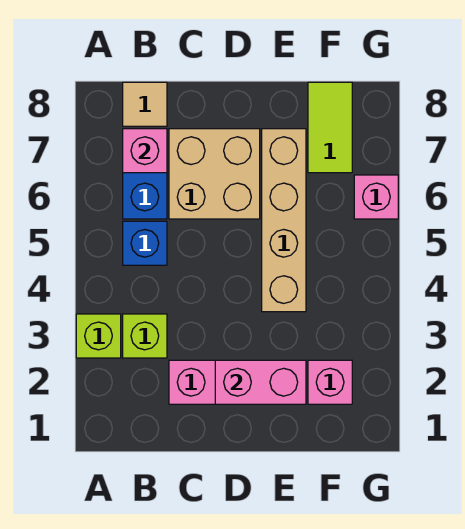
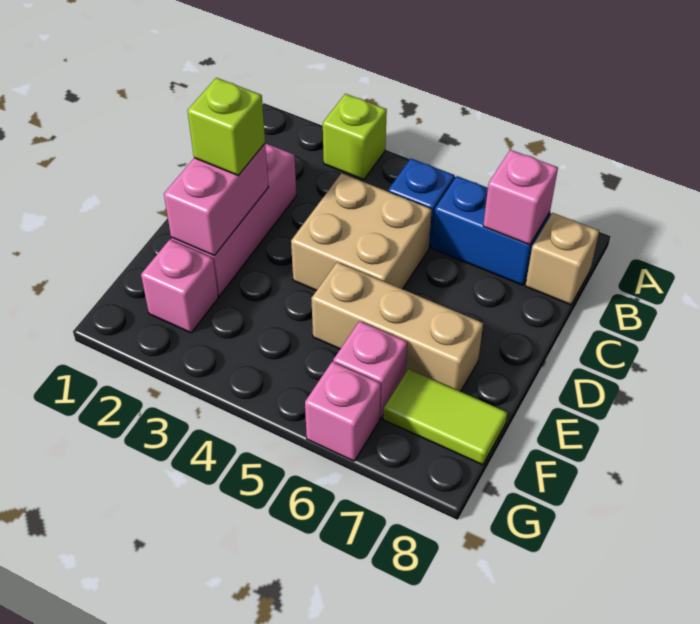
lime brick B3 level 1 -> lime brick D2 level 3
tan tile B8 level 1 -> tan brick B8 level 1
tan brick C6:D7 level 1 -> tan brick C4:D5 level 1
tan brick E4:E7 level 1 -> tan brick E5:E7 level 1
none -> pink brick F6 level 1

